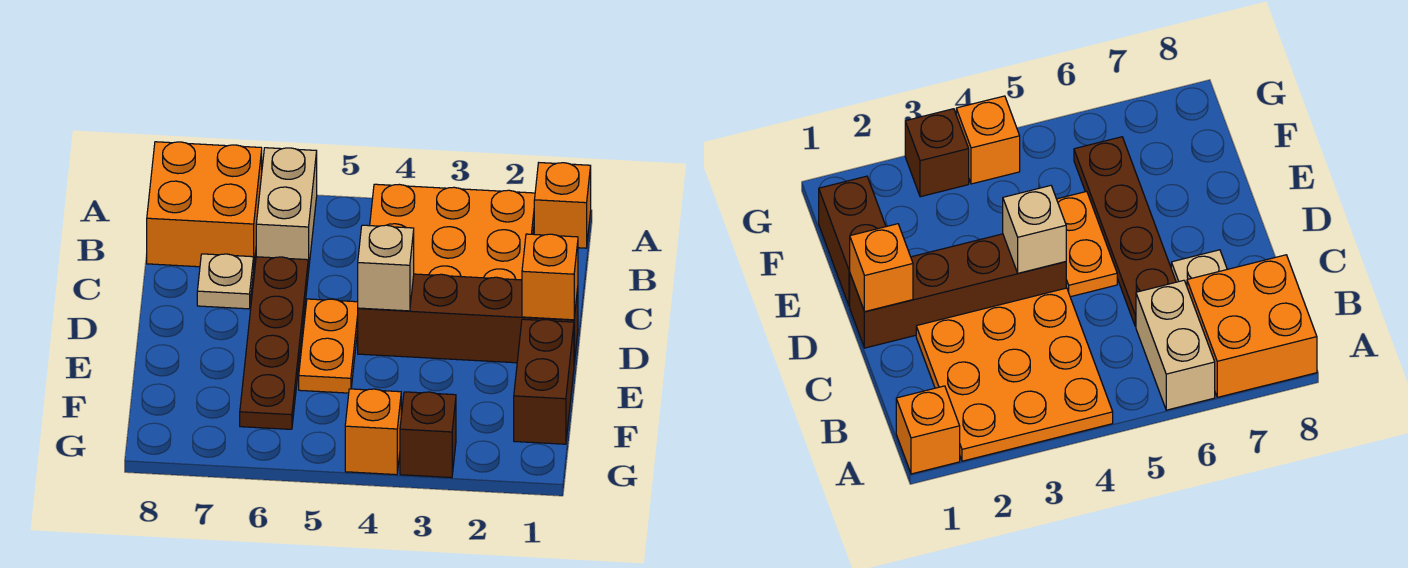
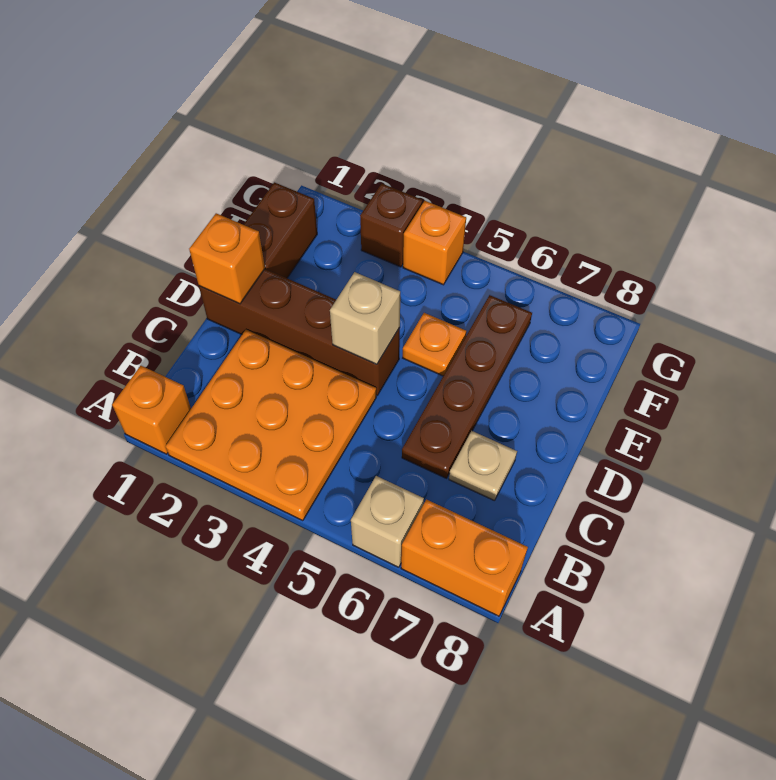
tan brick A6:B6 level 1 -> tan brick A6 level 1
orange brick A7:B8 level 1 -> orange brick A7:A8 level 1
orange plate D5:E5 level 1 -> orange plate E5 level 1

